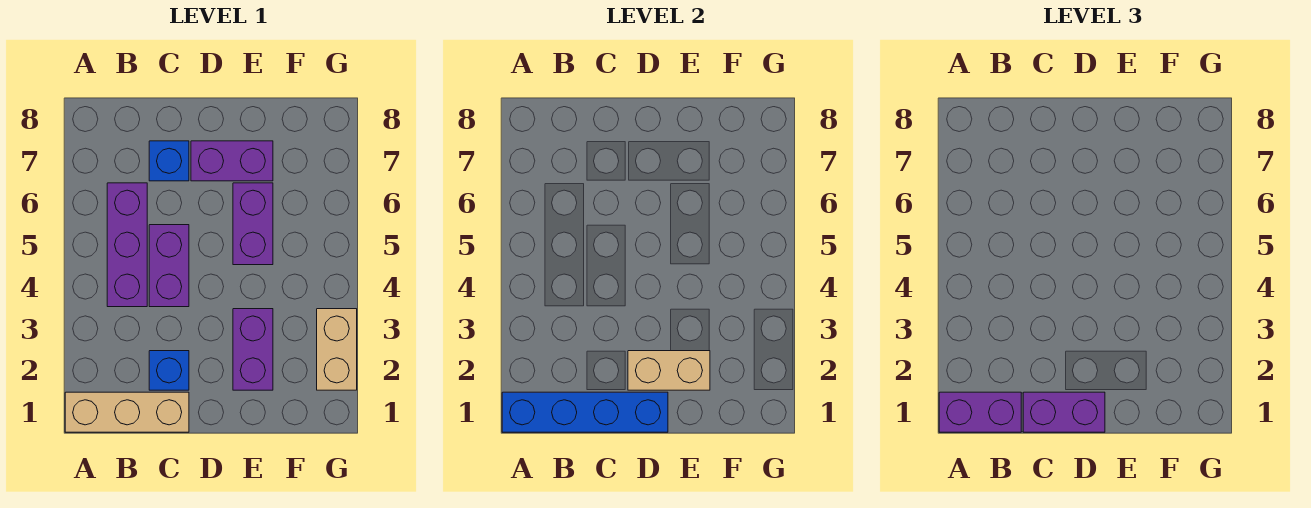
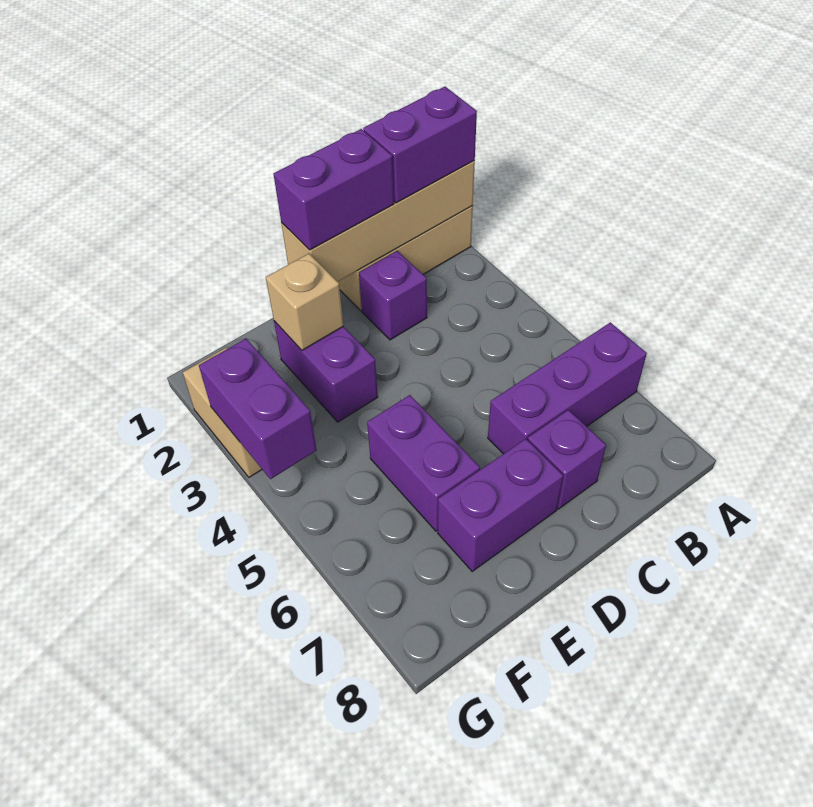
blue brick A1:D1 level 2 -> tan brick A1:D1 level 2
purple brick B4:B6 level 1 -> purple brick A6:C6 level 1
blue brick C2 level 1 -> purple brick C2 level 1
purple brick C4:C5 level 1 -> purple brick G3:G4 level 2
blue brick C7 level 1 -> purple brick C7 level 1
tan brick D2:E2 level 2 -> tan brick E2 level 2

